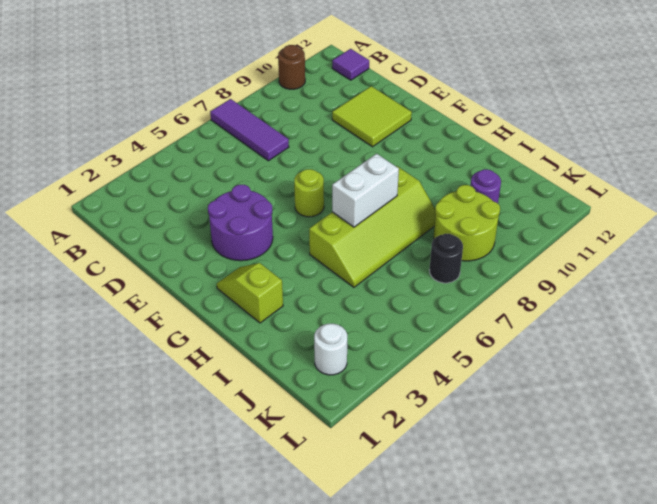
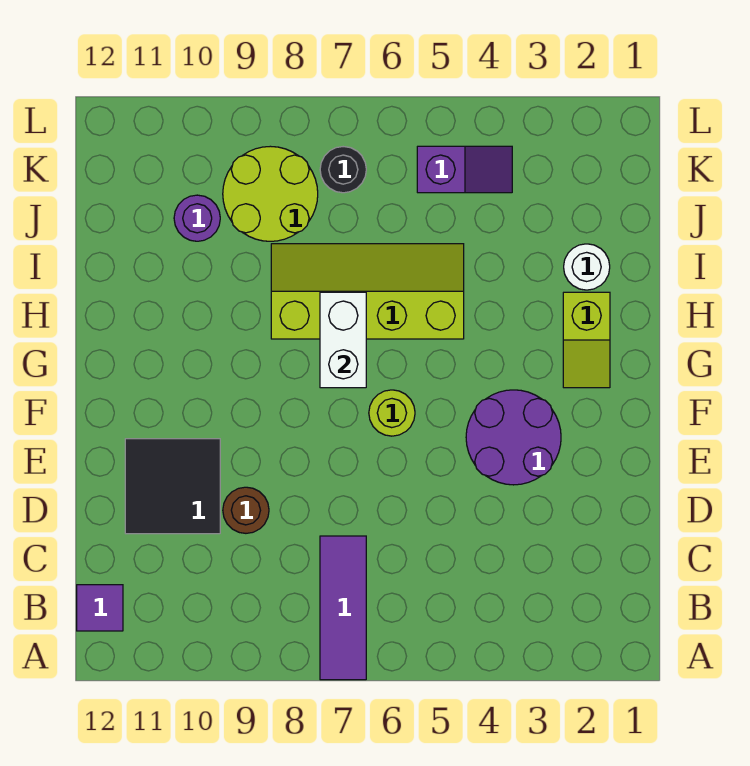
brown round brick A10 level 1 -> brown round brick D9 level 1
lime tile D10:E11 level 1 -> black tile D10:E11 level 1
white brick H6:H7 level 2 -> white brick G7:H7 level 2
white round brick K2 level 1 -> white round brick I2 level 1
none -> purple slope K4:K5 level 1 top 5

